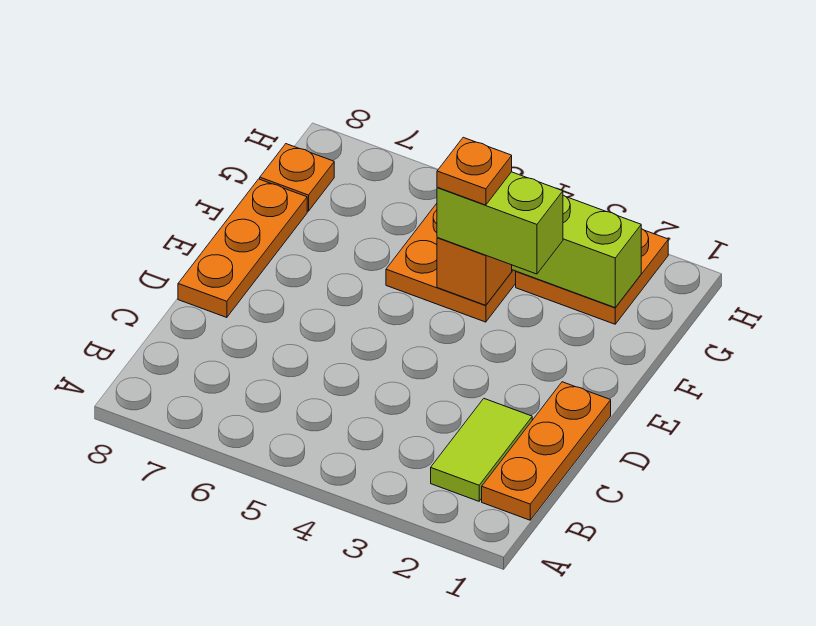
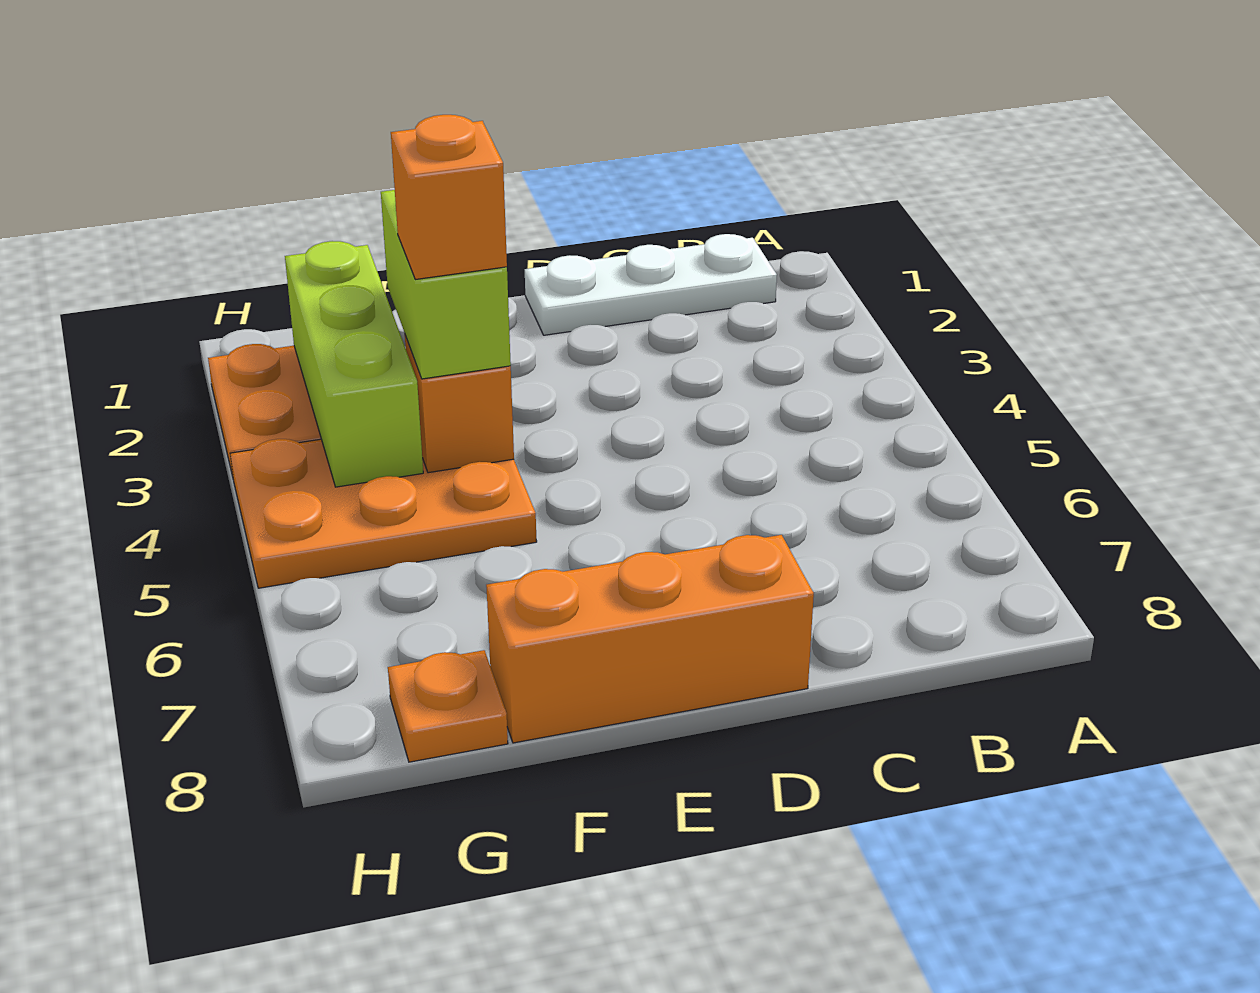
orange plate B1:D1 level 1 -> white plate B1:D1 level 1
lime tile B2:C2 level 1 -> none
orange plate D8:F8 level 1 -> orange brick D8:F8 level 1
orange plate F4 level 4 -> orange brick F4 level 4

